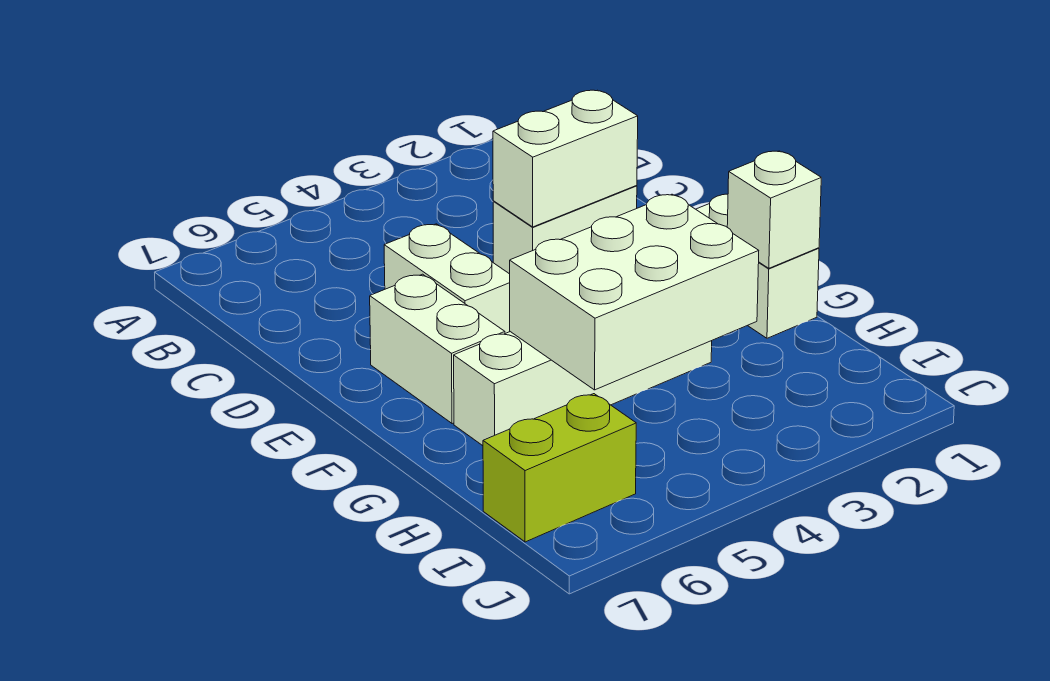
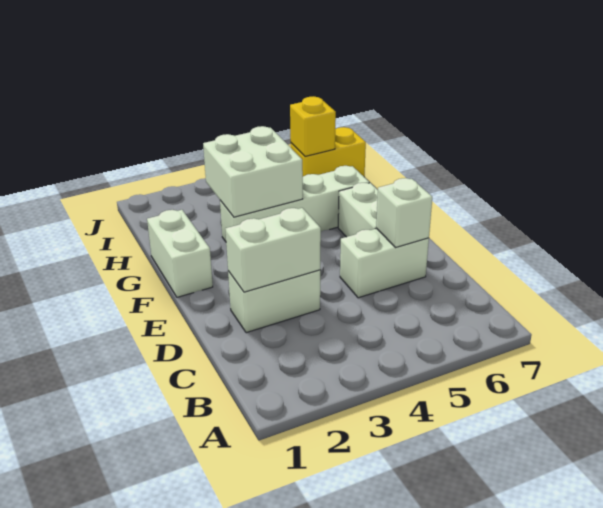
white brick D5:E5 level 1 -> white brick D5:D6 level 1
white brick G1 level 2 -> white brick D6 level 2
white brick G3:H5 level 2 -> white brick G3:H4 level 2
lime brick I6:I7 level 1 -> yellow brick I6:I7 level 1
none -> yellow brick I6 level 2

